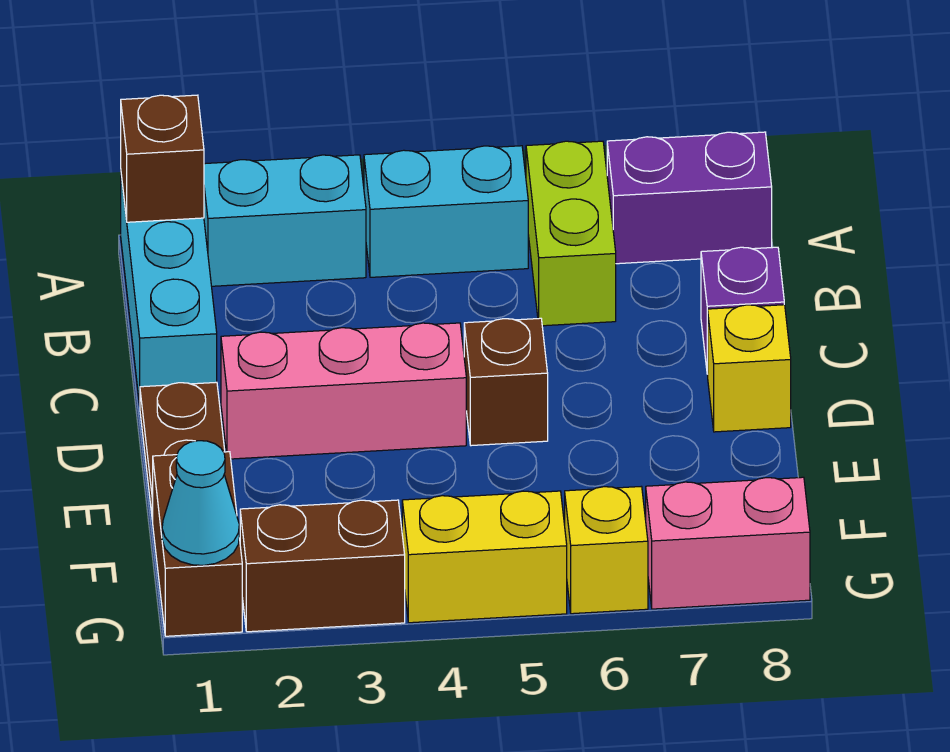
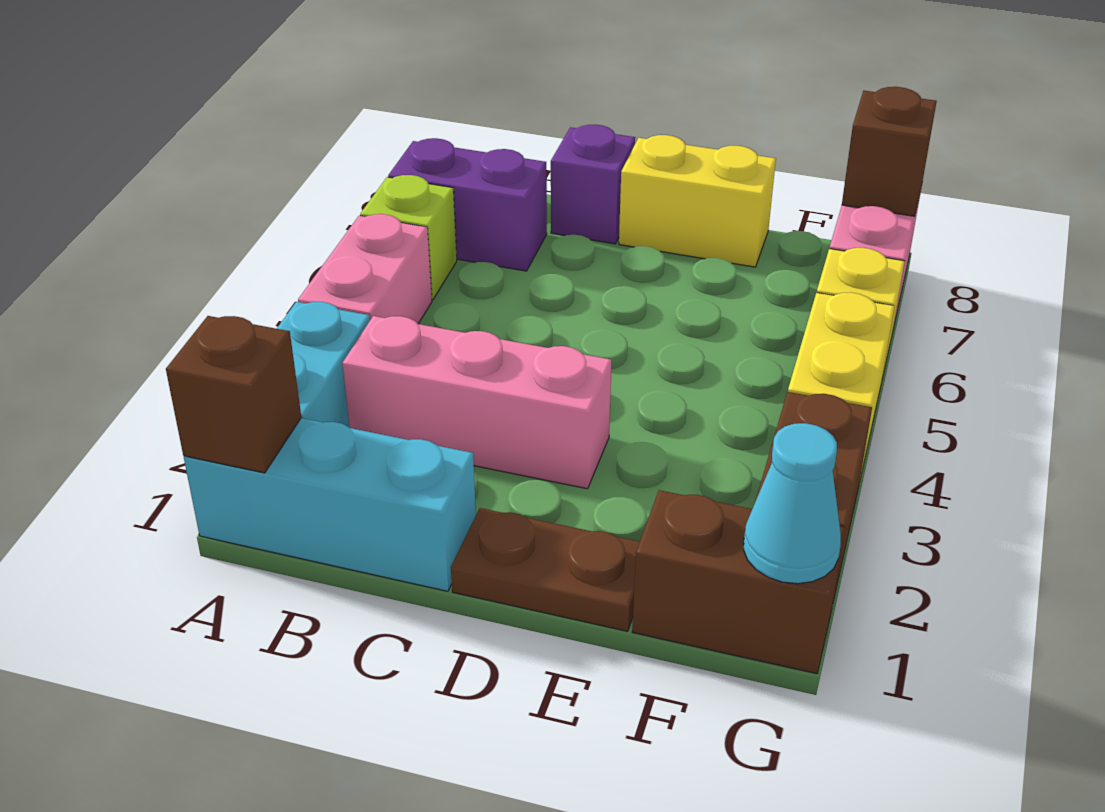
cyan brick A4:A5 level 1 -> pink brick A4:A5 level 1
lime brick A6:B6 level 1 -> lime brick A6 level 1
purple brick A7:A8 level 1 -> purple brick A7:B7 level 1
pink brick D2:D4 level 1 -> pink brick B3:D3 level 1
brown brick D5 level 1 -> brown brick G8 level 2
yellow brick D8 level 1 -> yellow brick D8:E8 level 1

